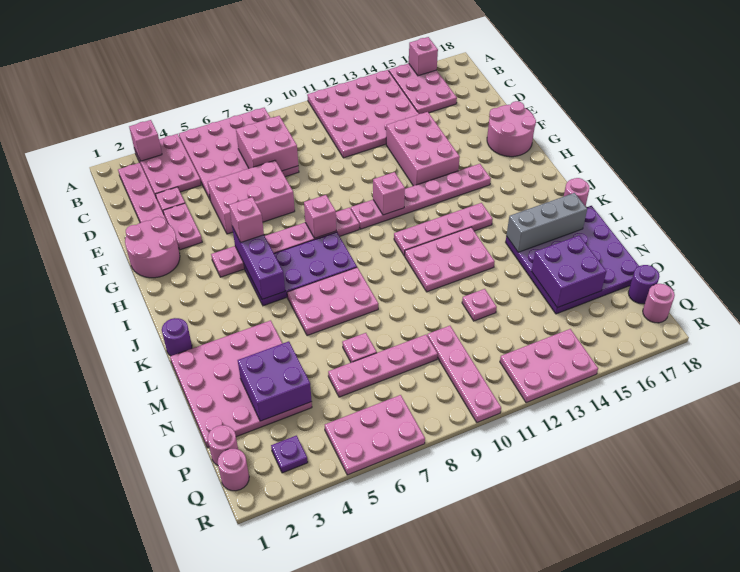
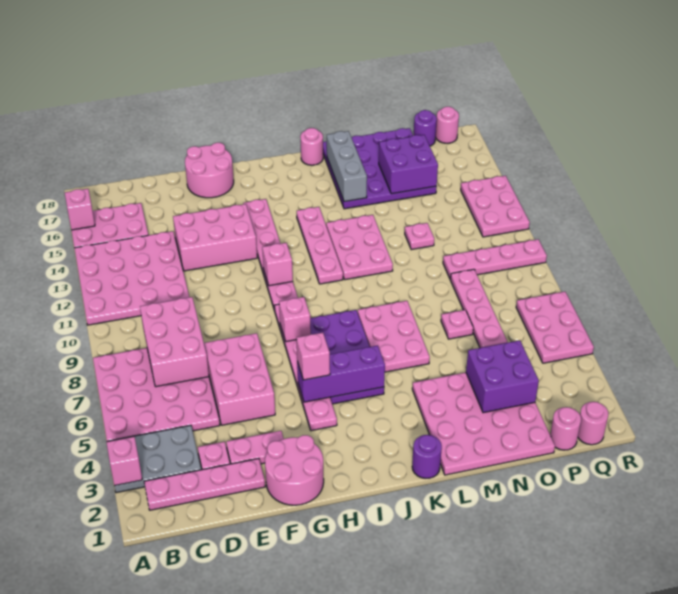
pink plate A3:C4 level 1 -> grey plate A3:C4 level 1
pink brick C7:D8 level 2 -> pink brick C7:D9 level 2
purple plate Q3 level 1 -> none

